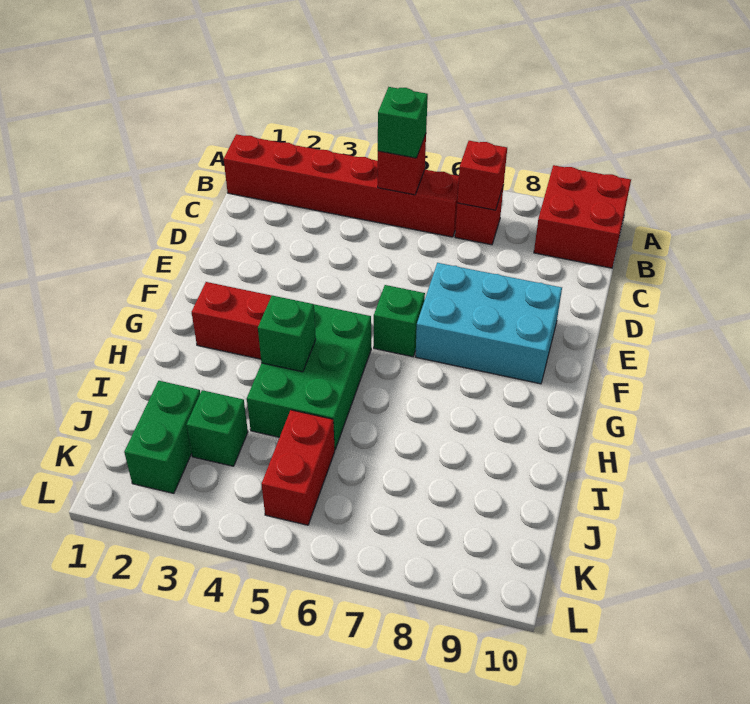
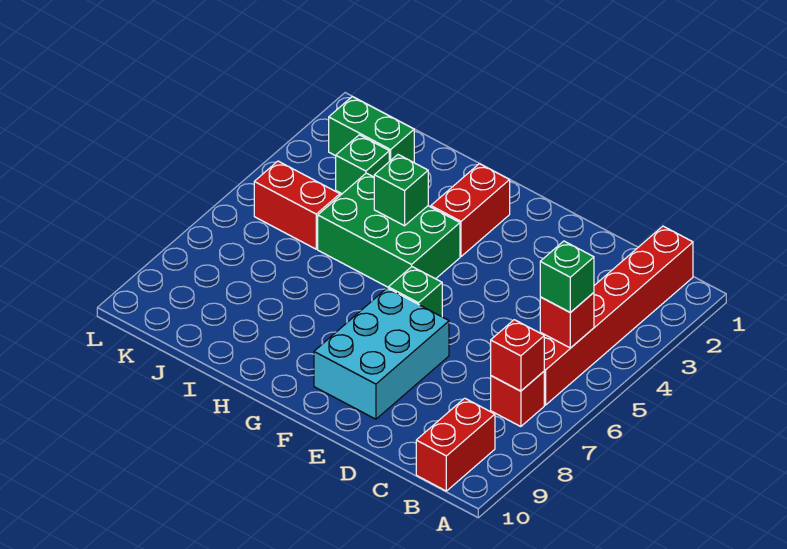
red brick A9:B10 level 1 -> red brick B9:B10 level 1

